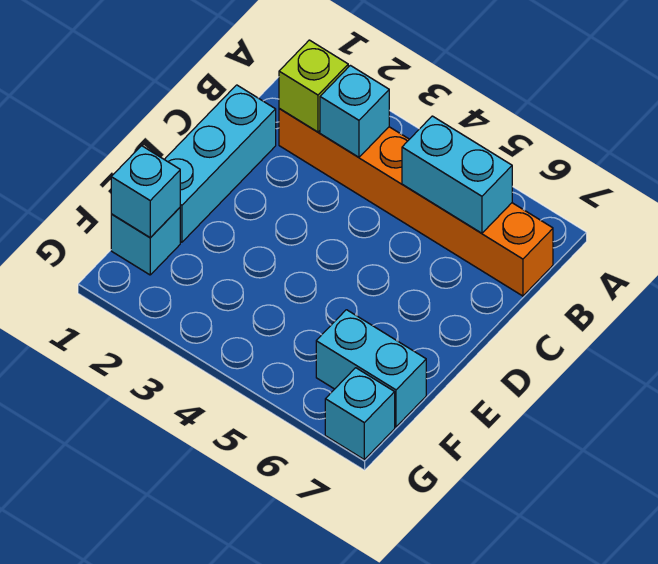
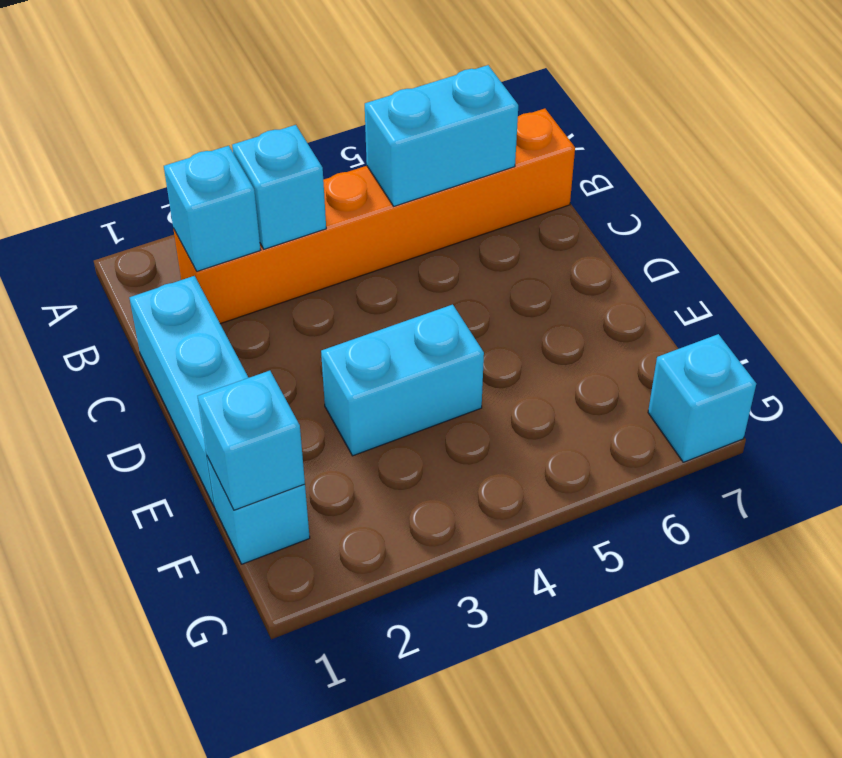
lime brick B2 level 2 -> cyan brick B2 level 2
cyan brick F6:F7 level 1 -> cyan brick E3:E4 level 1

